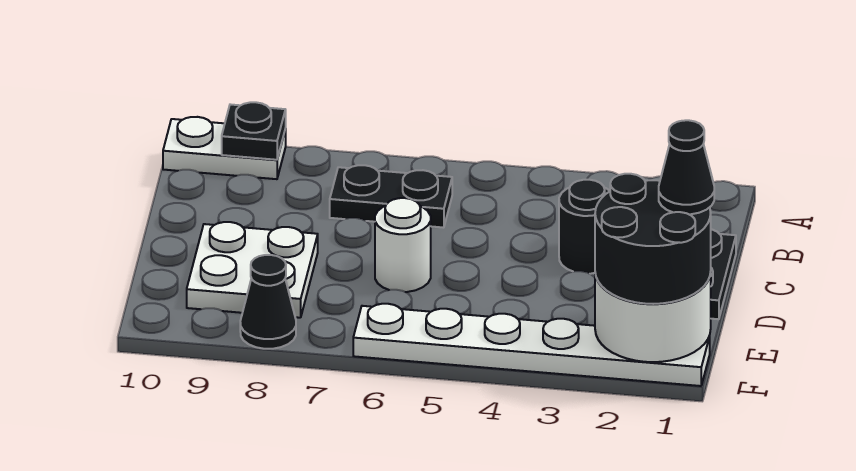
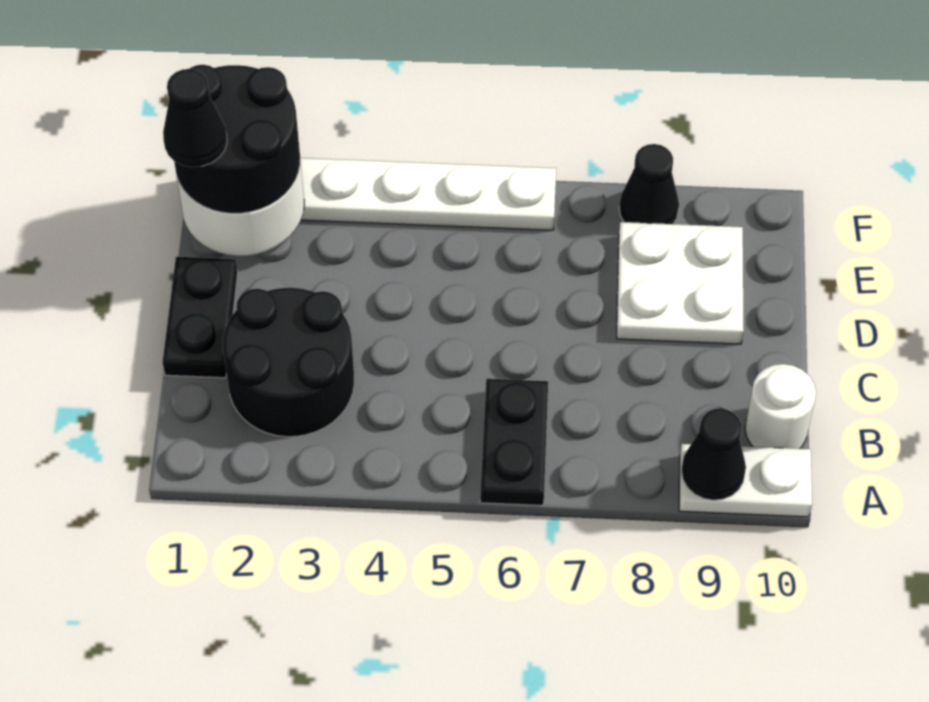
black plate A9 level 2 -> black cone A9 level 2
black plate B6:B7 level 1 -> black plate A6:B6 level 1
black round brick C3 level 1 -> black round brick B2:C3 level 1
white round brick D6 level 1 -> white round brick B10 level 1

